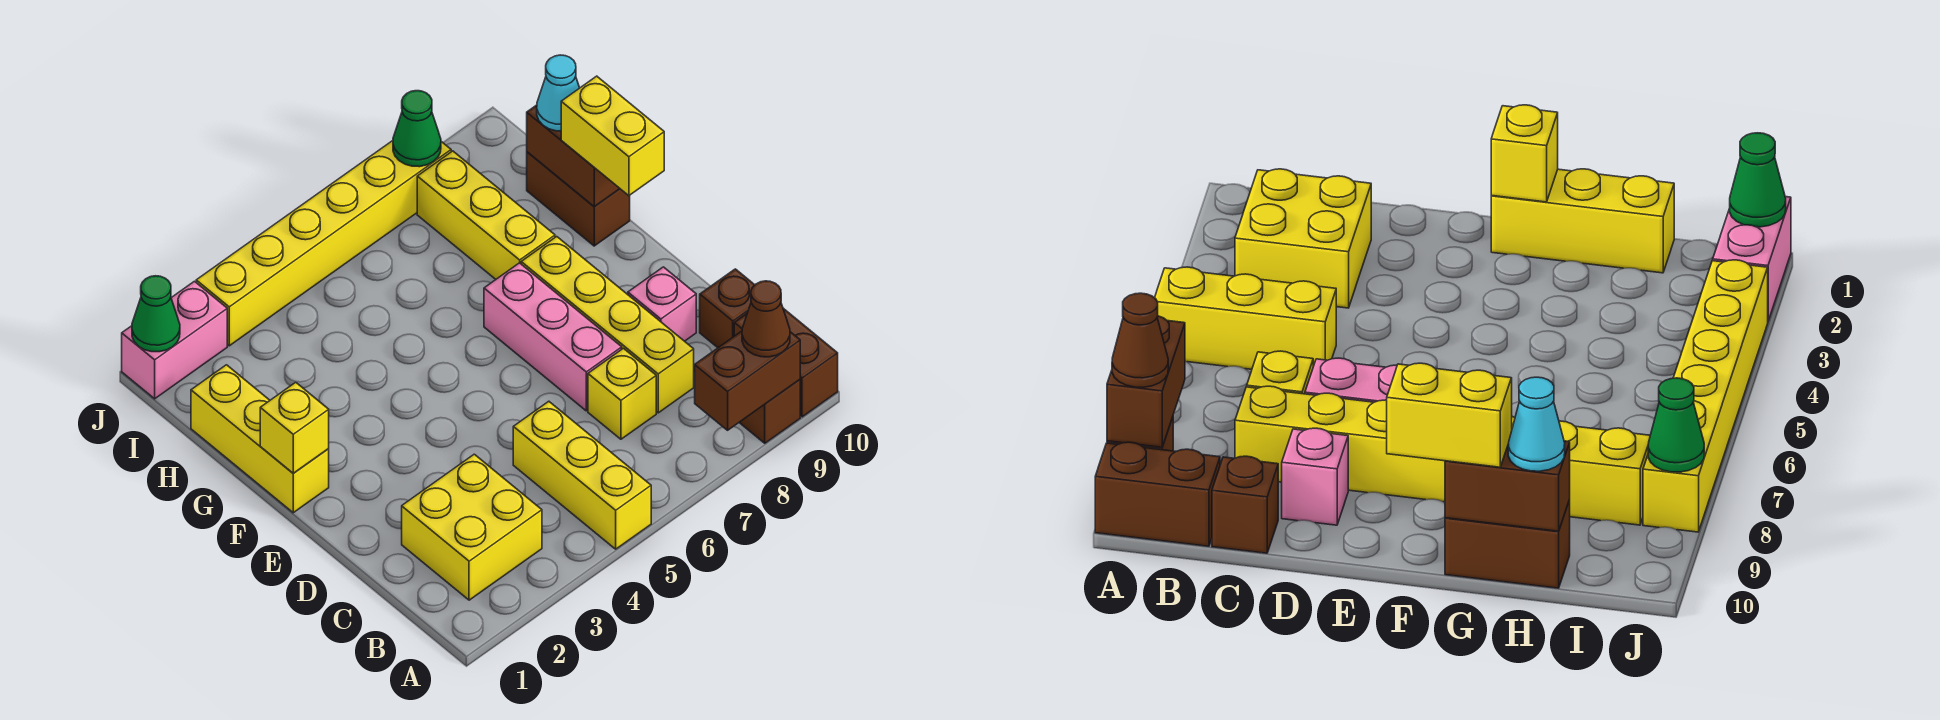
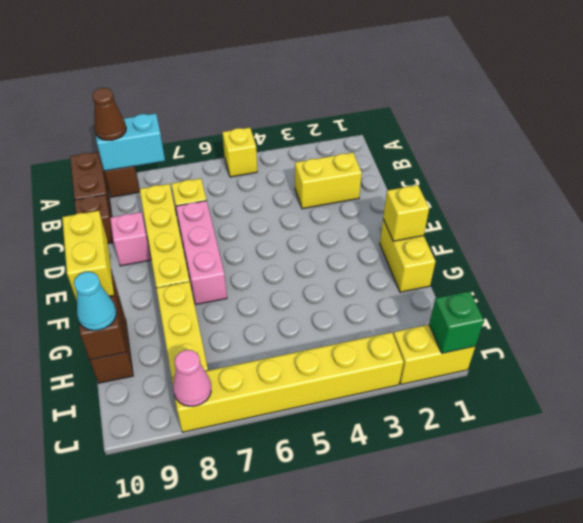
yellow brick A5:C5 level 1 -> yellow brick A5 level 1
brown brick A8:A9 level 2 -> cyan brick A8:A9 level 2
yellow brick B2:C3 level 1 -> yellow brick C2:C3 level 1
yellow brick F1:H1 level 1 -> yellow brick F1:G1 level 1
pink brick J1:J2 level 1 -> yellow brick J1:J2 level 1
green cone J1 level 2 -> green brick J1 level 2
green cone J8 level 2 -> pink cone J8 level 2

